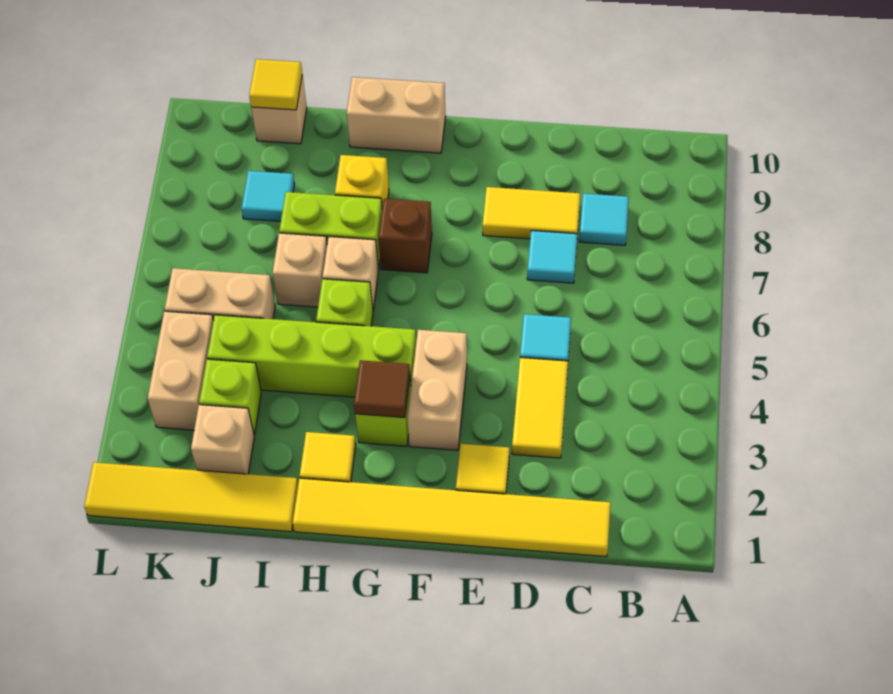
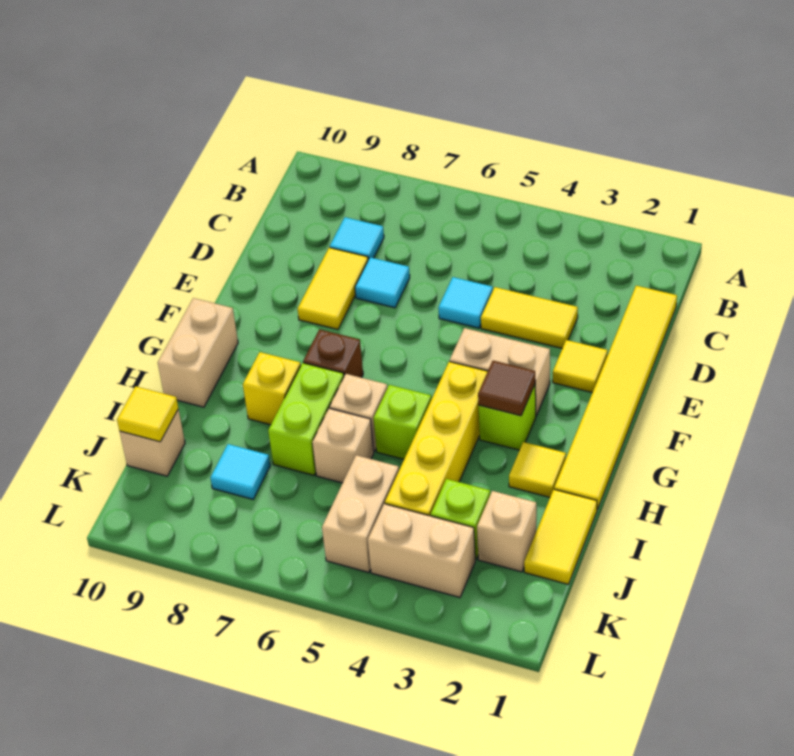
lime brick G4:J4 level 1 -> yellow brick G4:J4 level 1
yellow tile I1:L1 level 1 -> yellow tile I1:J1 level 1

